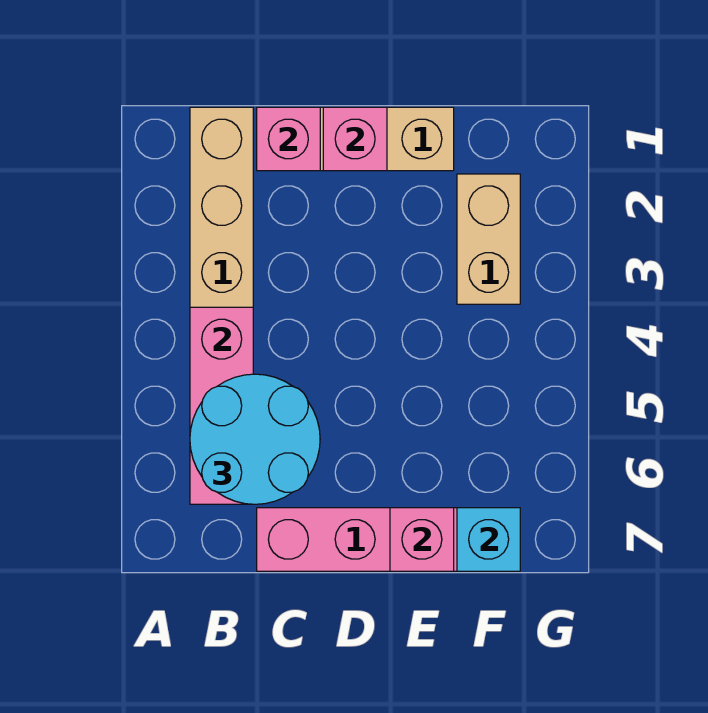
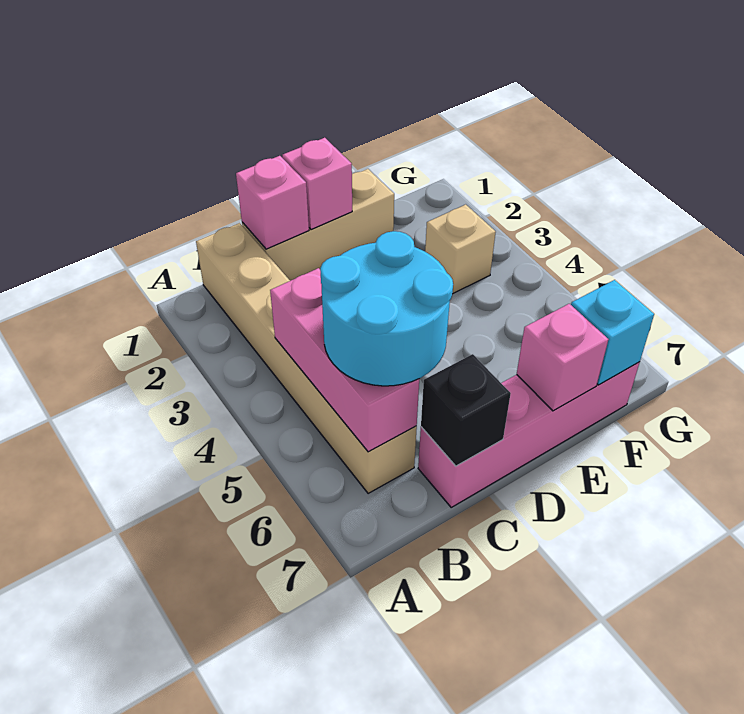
none -> black brick C7 level 2
tan brick F2:F3 level 1 -> tan brick F3 level 1

